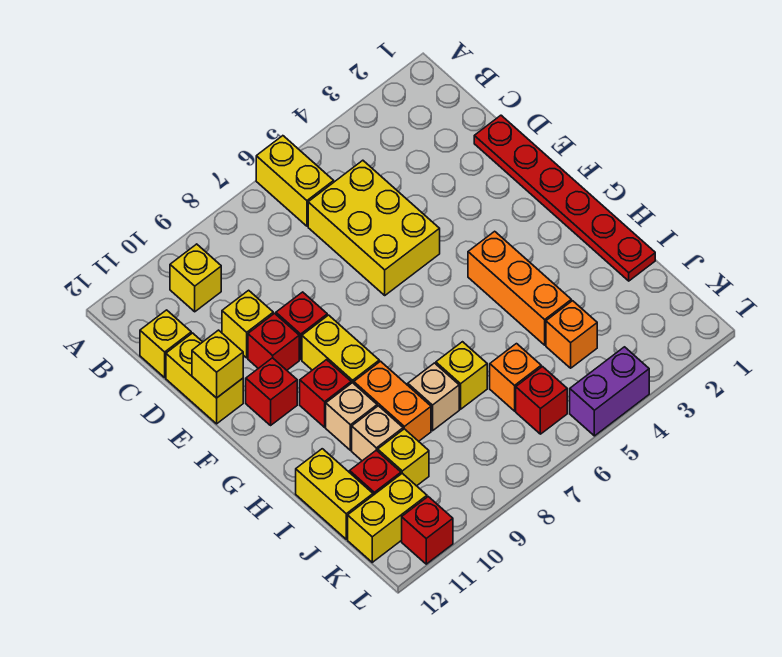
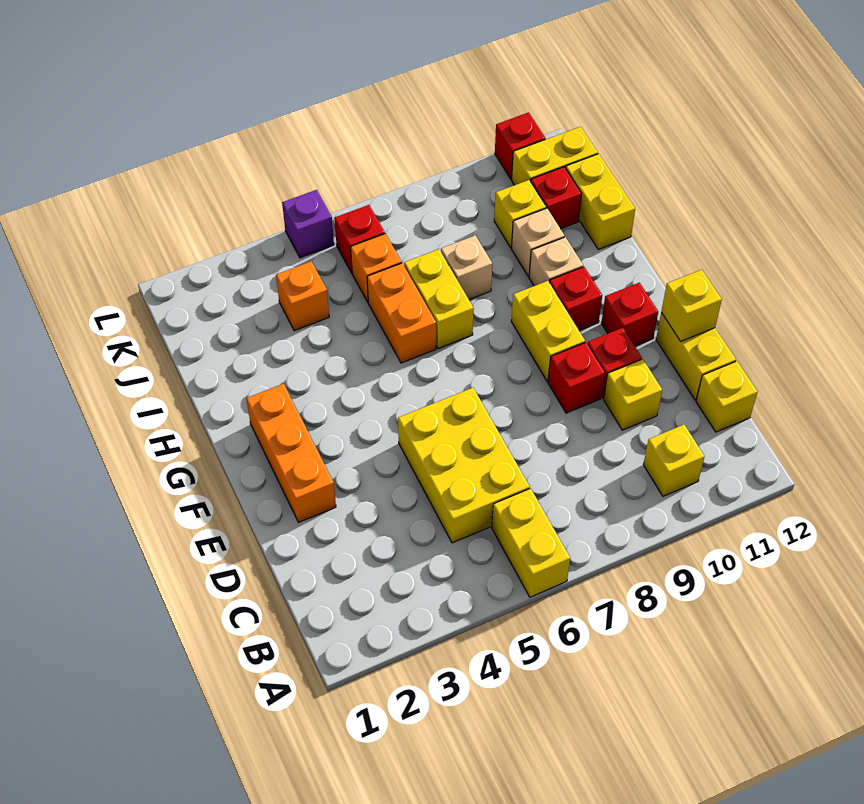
red plate D1:I1 level 1 -> none
orange brick G4:I4 level 1 -> orange brick E2:G2 level 1
orange brick H9:I9 level 1 -> orange brick H6:I6 level 1
yellow brick I7 level 1 -> yellow brick H7:I7 level 1
purple brick L4:L5 level 1 -> purple brick L5 level 1

